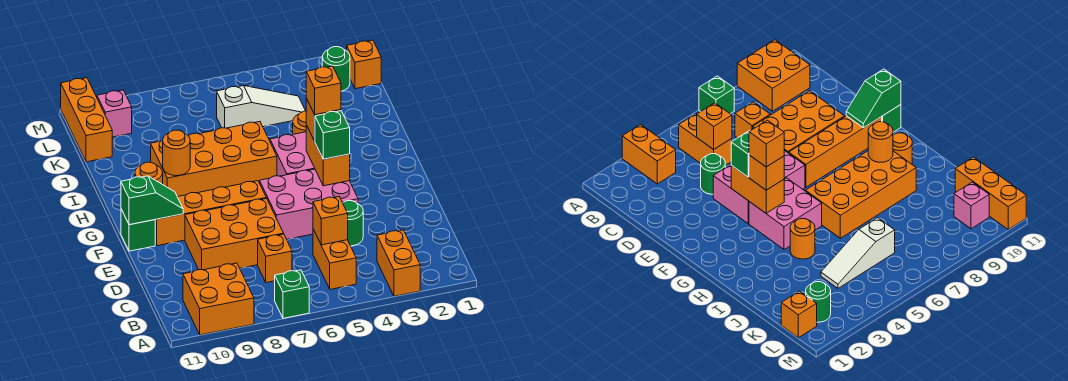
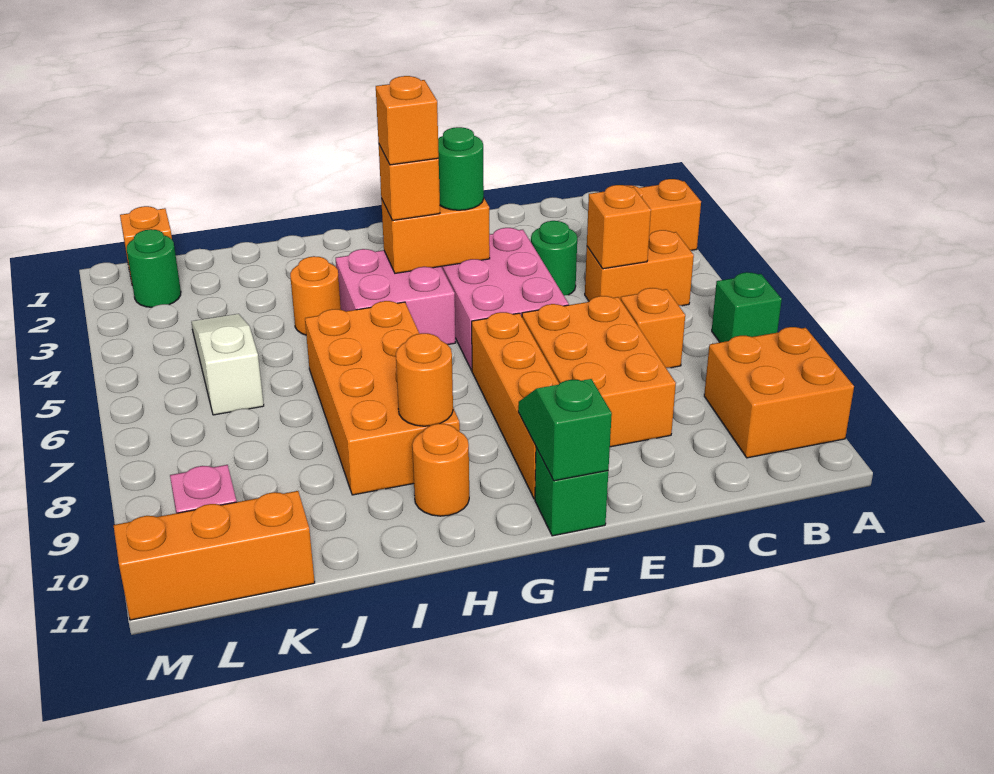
green brick F4 level 3 -> green round brick F4 level 3

